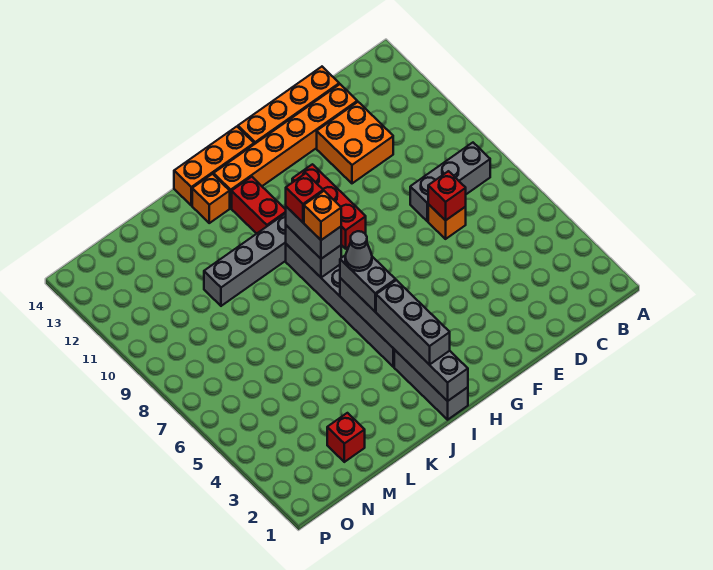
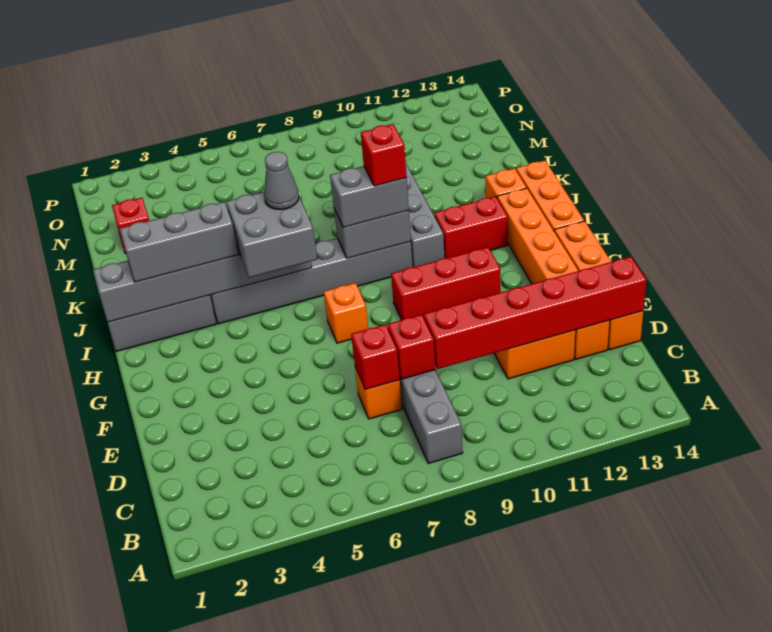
none -> red brick D8 level 2
none -> red brick D9:D14 level 2
grey brick I5:I6 level 3 -> grey brick H5:I6 level 3
orange brick I8 level 4 -> orange brick G7 level 1

